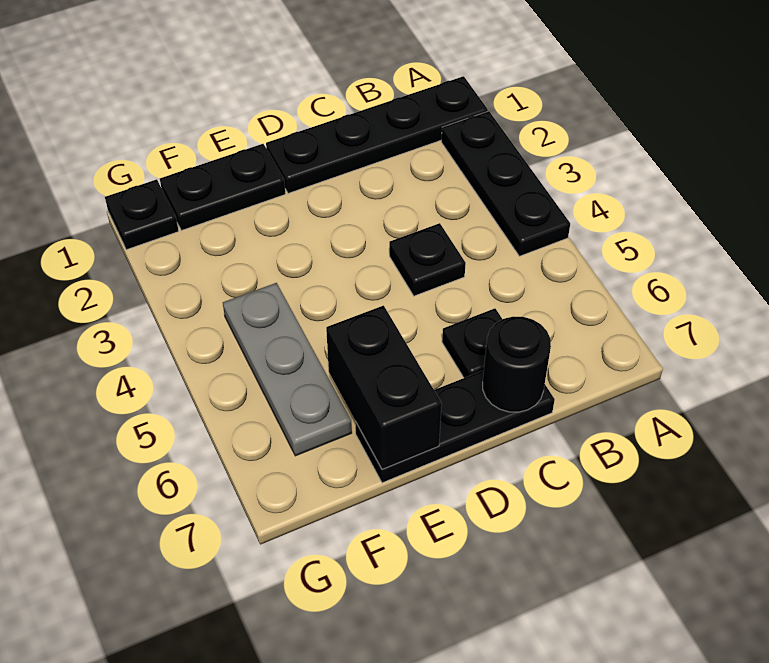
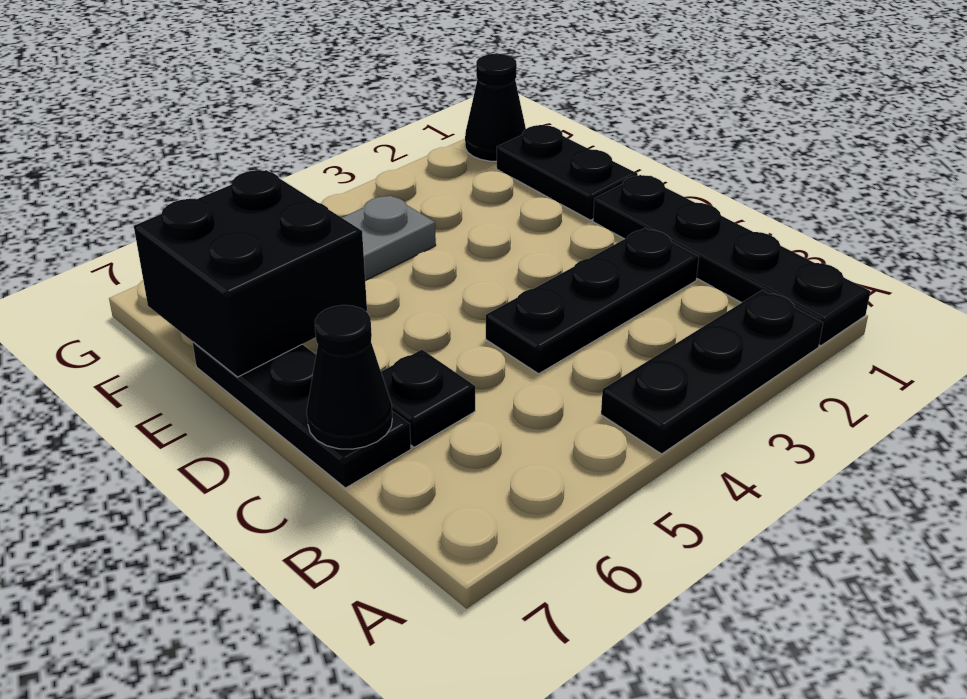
black plate C4 level 1 -> black plate C2:C4 level 1
black round brick C7 level 2 -> black cone C7 level 2
black brick E6:E7 level 2 -> black brick E6:F7 level 2
black plate G1 level 1 -> black cone G1 level 1

